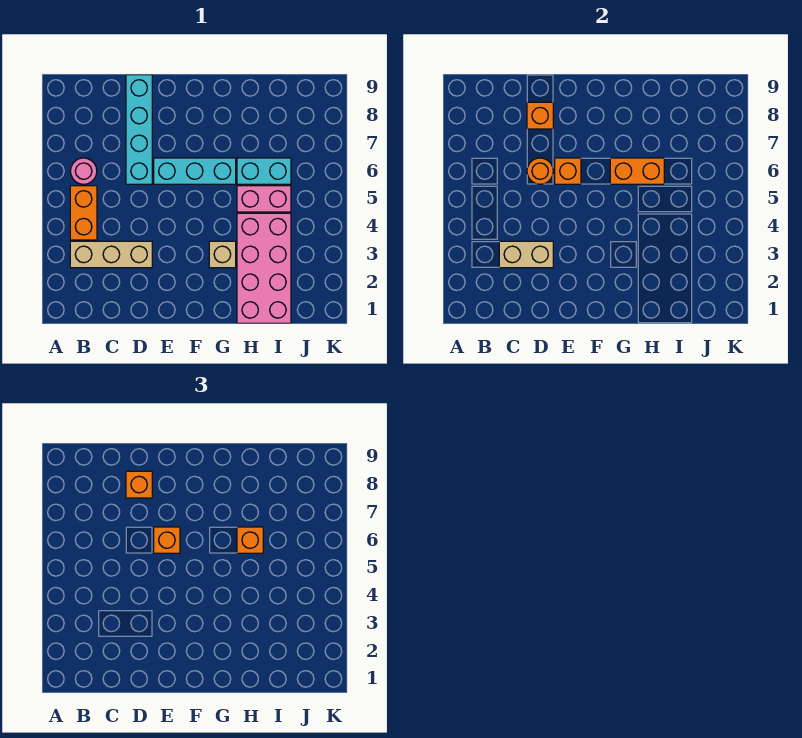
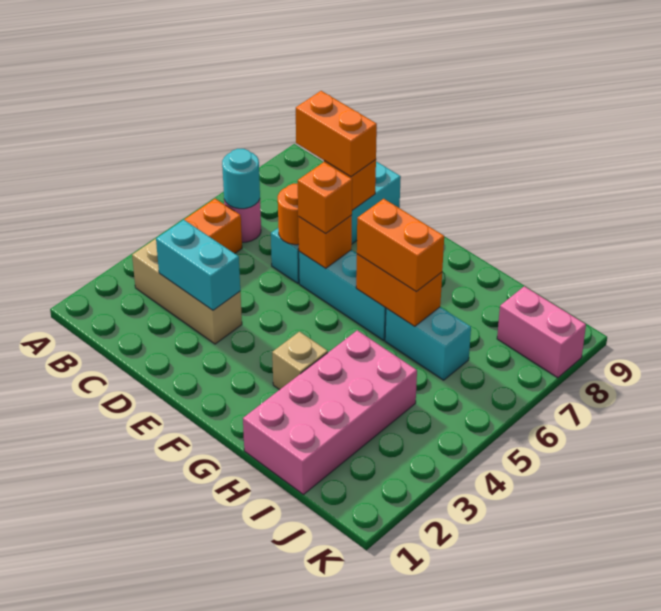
none -> cyan round brick B6 level 2
tan brick C3:D3 level 2 -> cyan brick C3:D3 level 2
orange brick D8 level 3 -> orange brick C8:D8 level 3
pink brick H5:I5 level 1 -> pink brick J8:K8 level 1
orange brick H6 level 3 -> orange brick G6:H6 level 3

